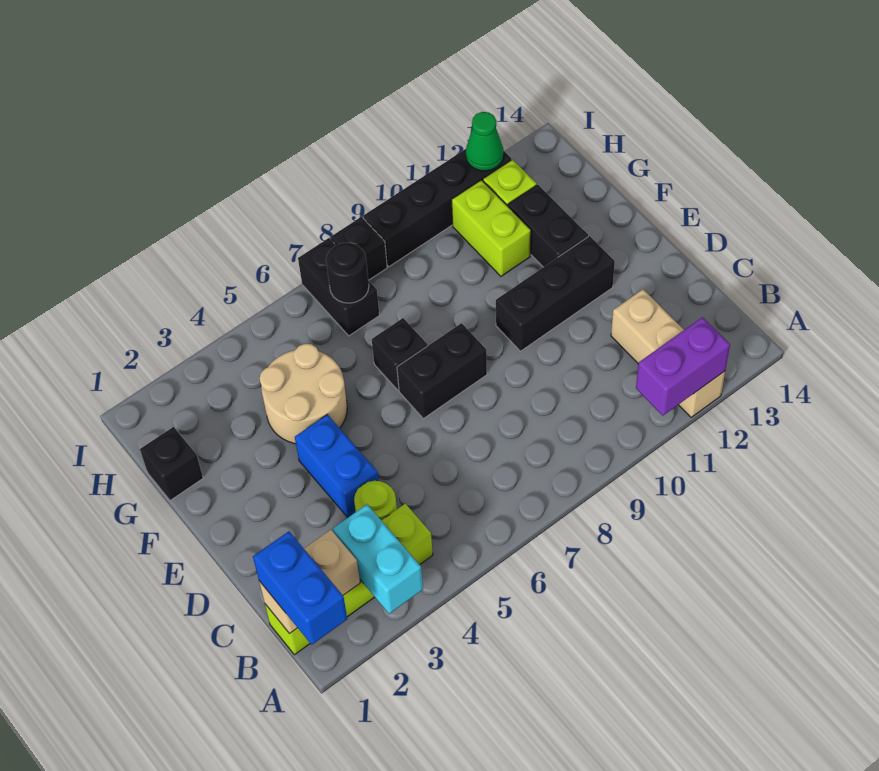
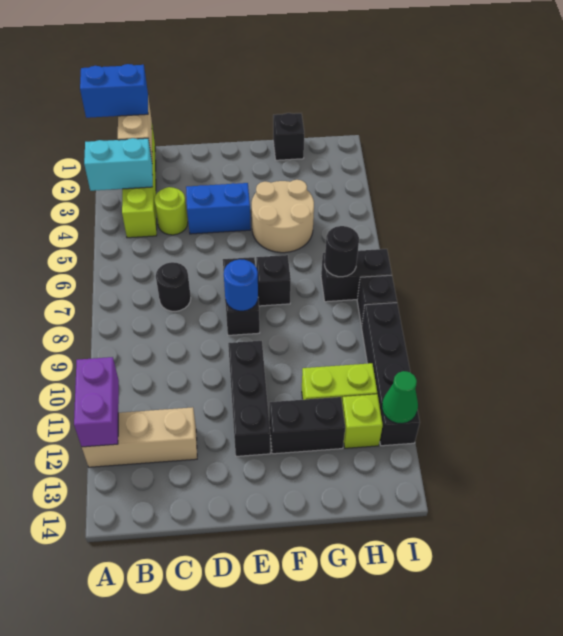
none -> black round brick C7 level 1
none -> blue round brick E8 level 2

